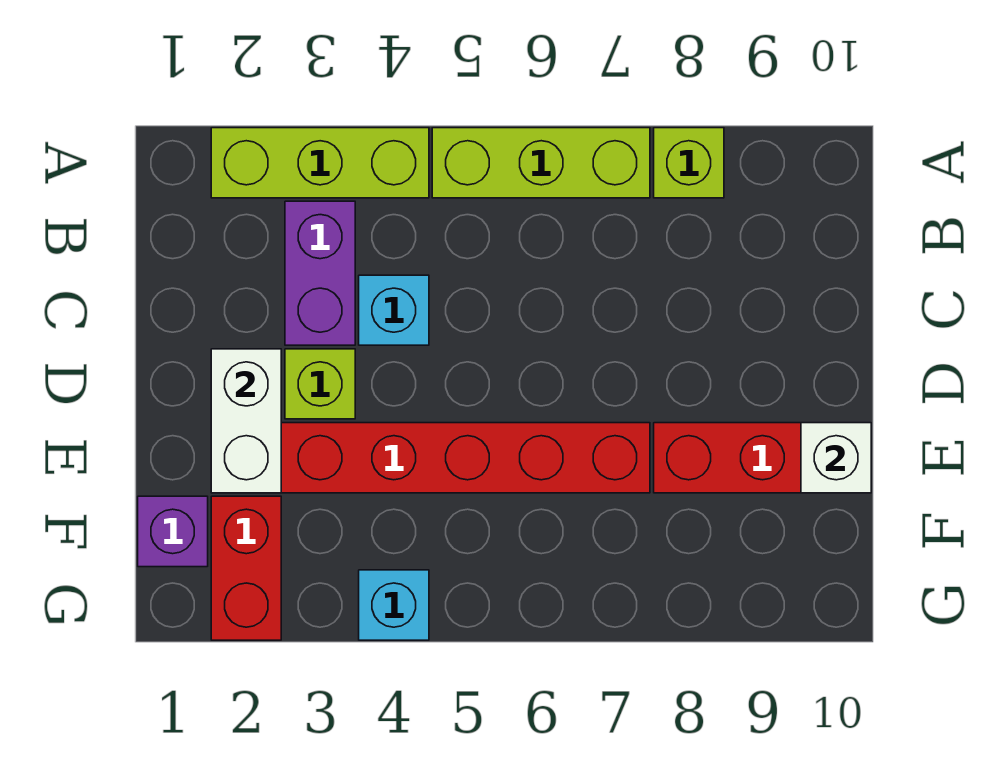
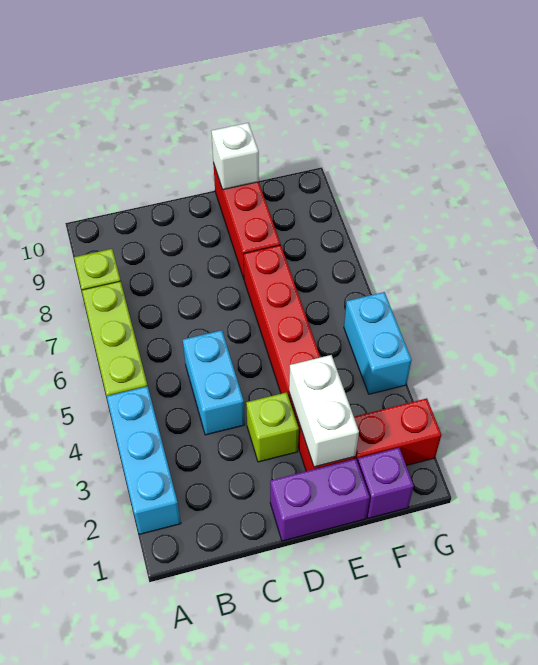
lime brick A2:A4 level 1 -> cyan brick A2:A4 level 1
purple brick B3:C3 level 1 -> purple brick D1:E1 level 1
cyan brick C4 level 1 -> cyan brick C4:C5 level 1
white brick D2:E2 level 2 -> white brick E2:E3 level 2
cyan brick G4 level 1 -> cyan brick G4:G5 level 1

